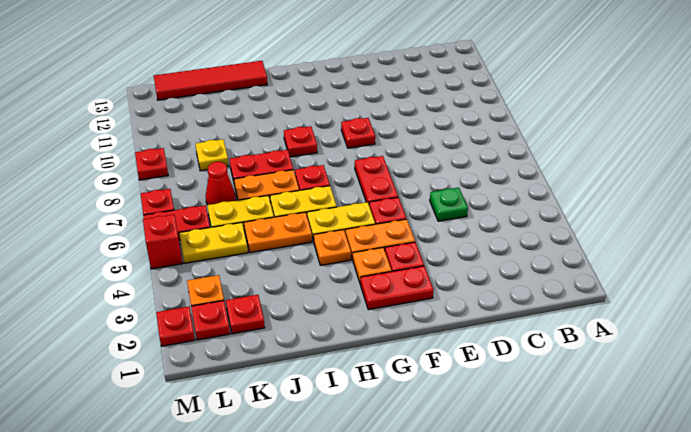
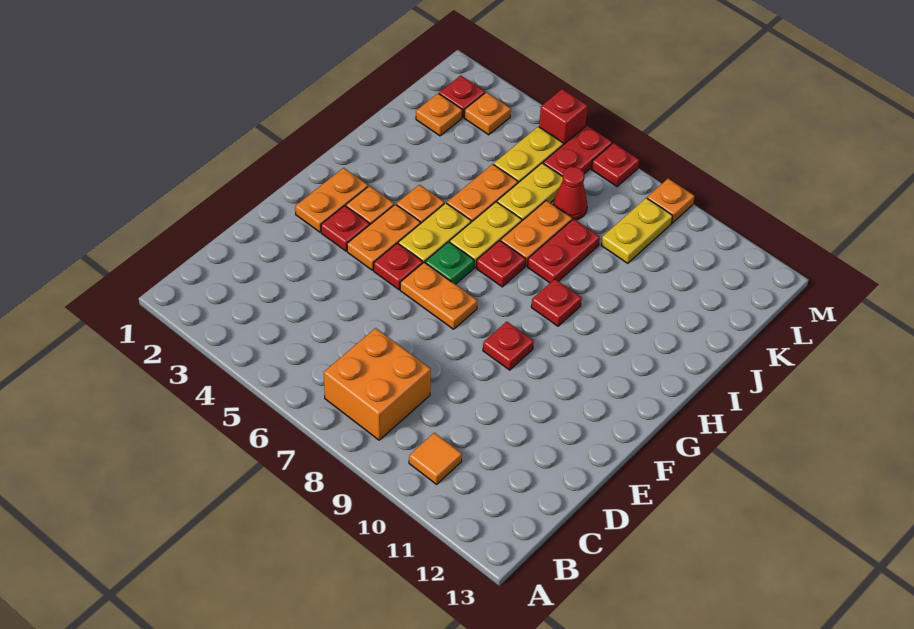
none -> orange brick B7:C8 level 1
none -> orange tile B10 level 1
green plate D5 level 1 -> green plate G6 level 1
red plate F2:G2 level 1 -> orange plate F2:G2 level 1
red plate F6:F7 level 1 -> orange plate F6:F7 level 1
red tile I13:L13 level 1 -> none
red plate K2 level 1 -> orange plate K2 level 1
yellow plate K9 level 1 -> yellow plate K9:L9 level 1
red plate M2 level 1 -> none
red plate M9 level 1 -> orange plate M9 level 1

